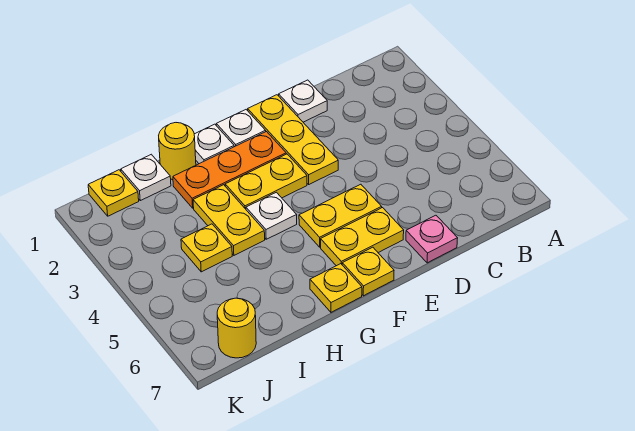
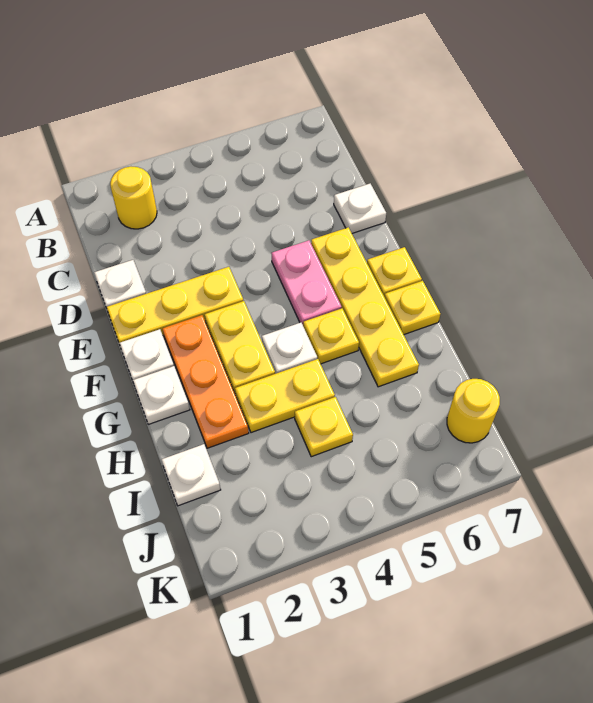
pink plate D7 level 1 -> white plate D7 level 1
yellow plate E5:F5 level 1 -> pink plate E5:F5 level 1
yellow plate E6:F6 level 1 -> yellow plate E6:H6 level 1
yellow round brick H1 level 1 -> yellow round brick B2 level 1
yellow plate J1 level 1 -> yellow plate G5 level 1

